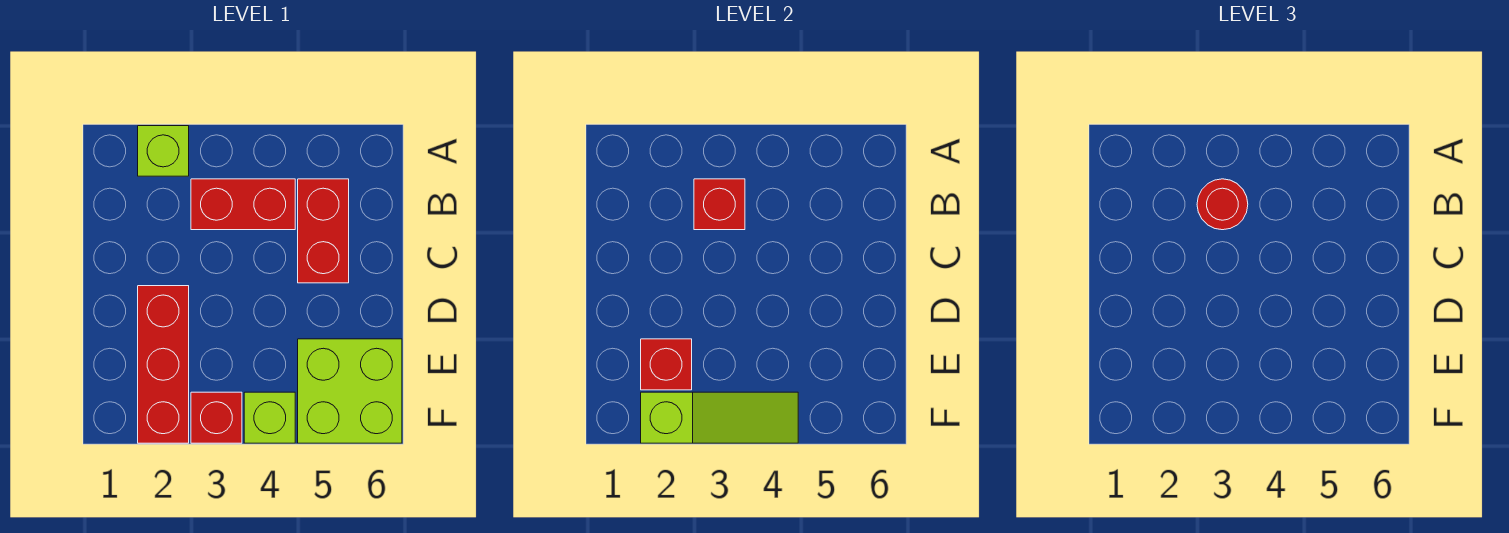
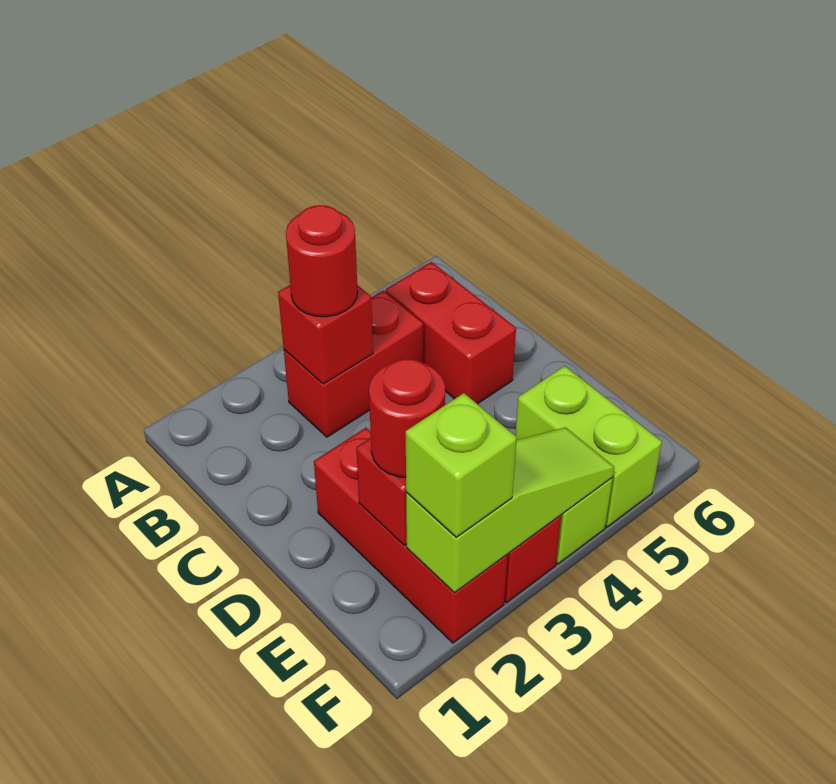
lime brick A2 level 1 -> lime brick F2 level 3
none -> red round brick E2 level 3
lime brick E5:F6 level 1 -> lime brick E5:F5 level 1

